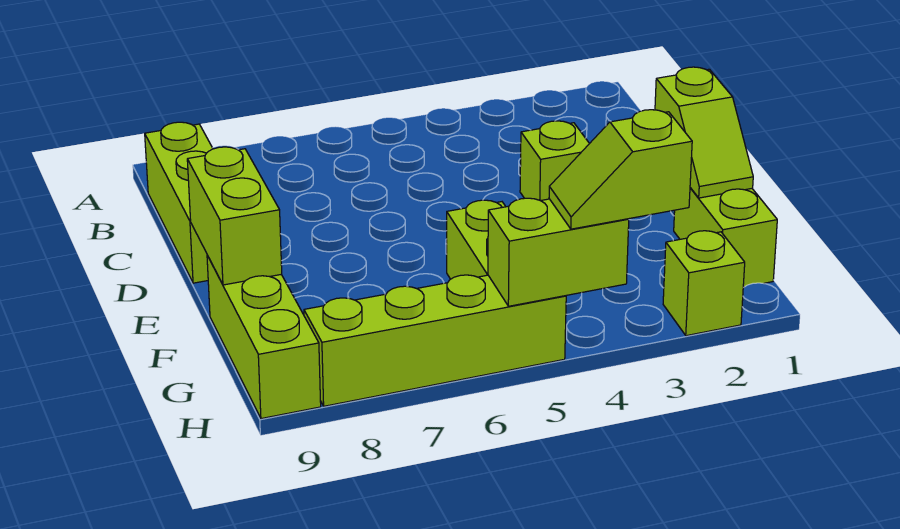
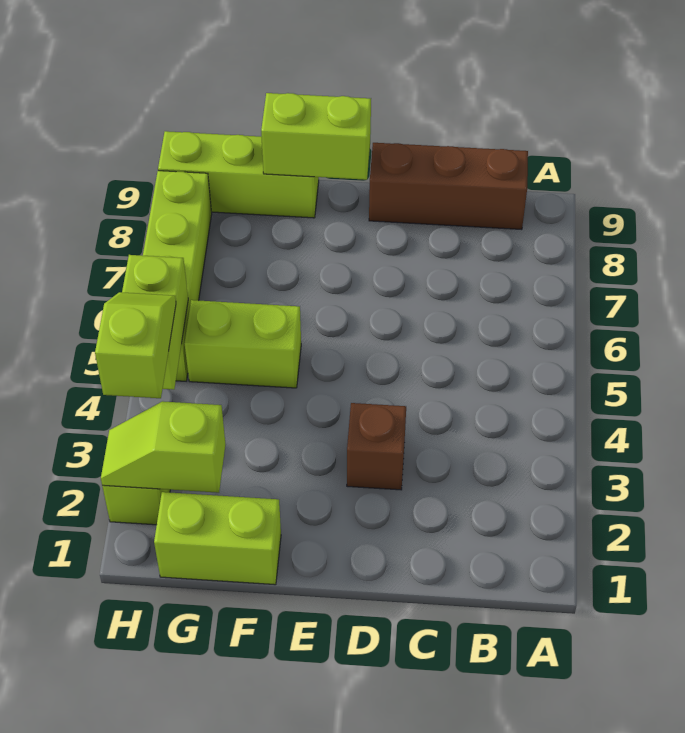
lime brick B9:D9 level 1 -> brown brick B9:D9 level 1
lime brick D3 level 1 -> brown brick D3 level 1
lime slope E1:F1 level 2 top E -> lime slope G2:H2 level 2 top G

